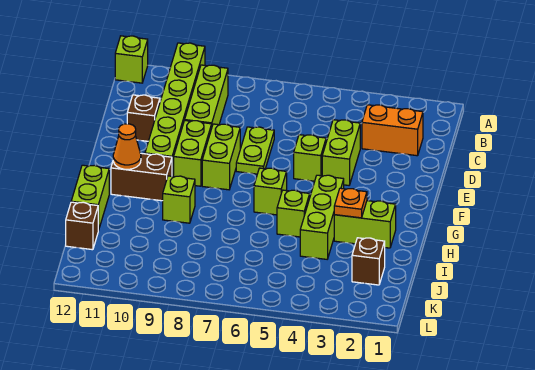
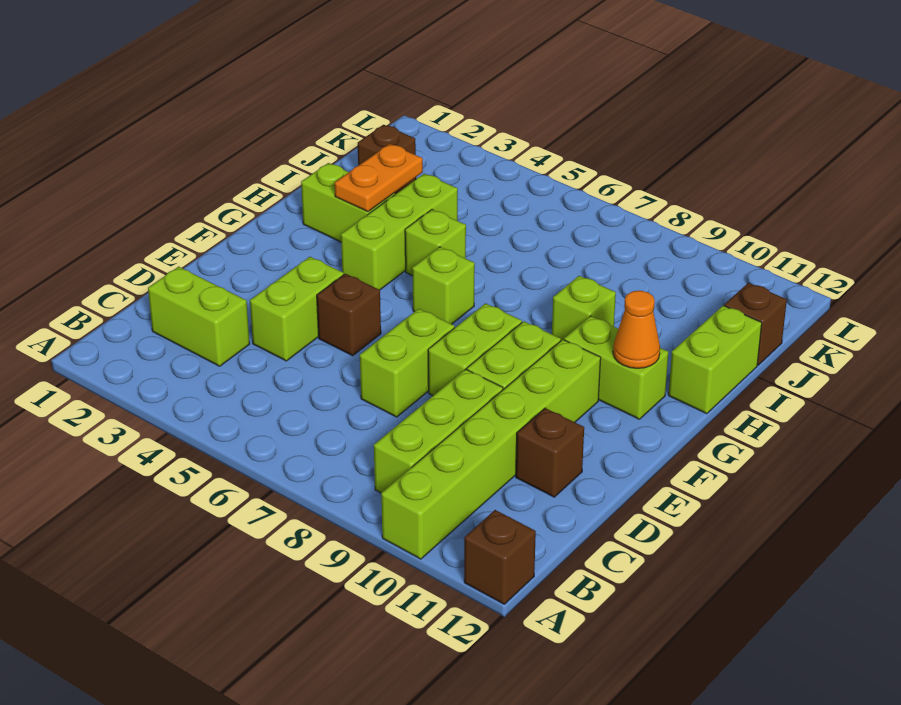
lime brick A12 level 1 -> brown brick A12 level 1
orange brick C2:C3 level 1 -> lime brick C2:C3 level 1
lime plate D7:E7 level 1 -> lime brick D7:E7 level 1
lime brick E5 level 1 -> brown brick E5 level 1
brown brick G10:G11 level 1 -> lime brick G10:G11 level 1
orange plate H3 level 2 -> orange plate H3:I3 level 2

